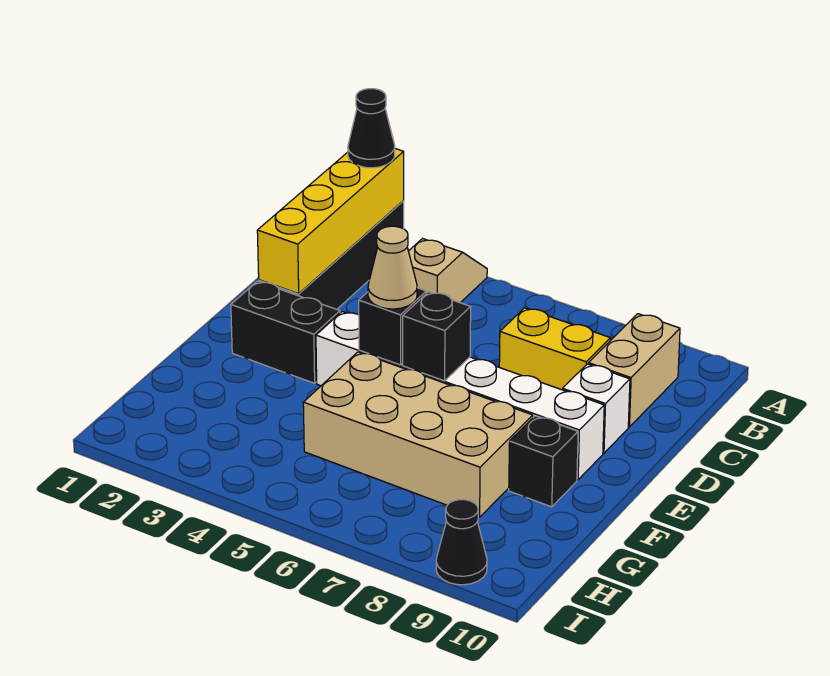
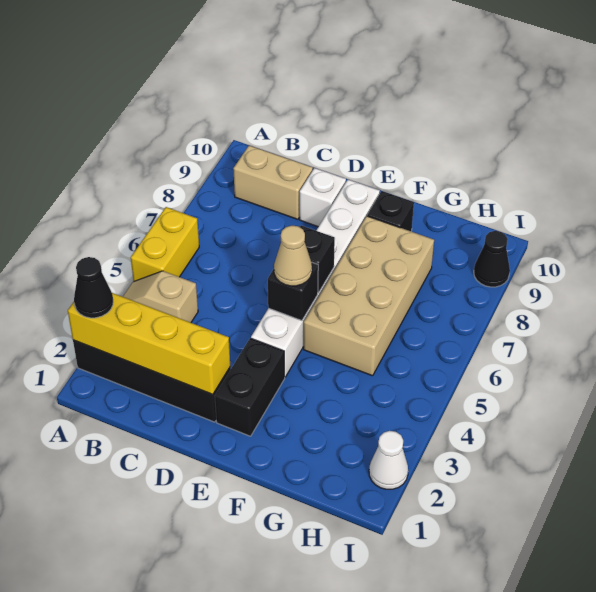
yellow brick C7:C8 level 1 -> yellow brick A5:A6 level 1
none -> white cone I2 level 1

